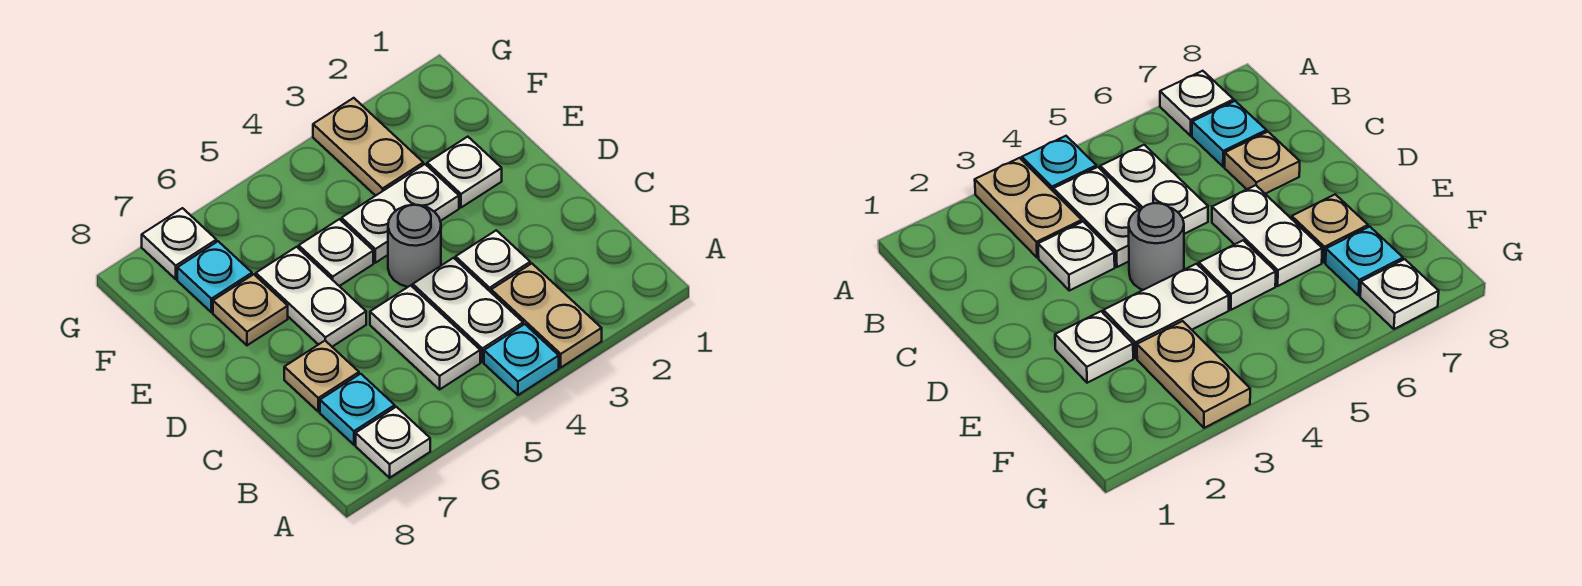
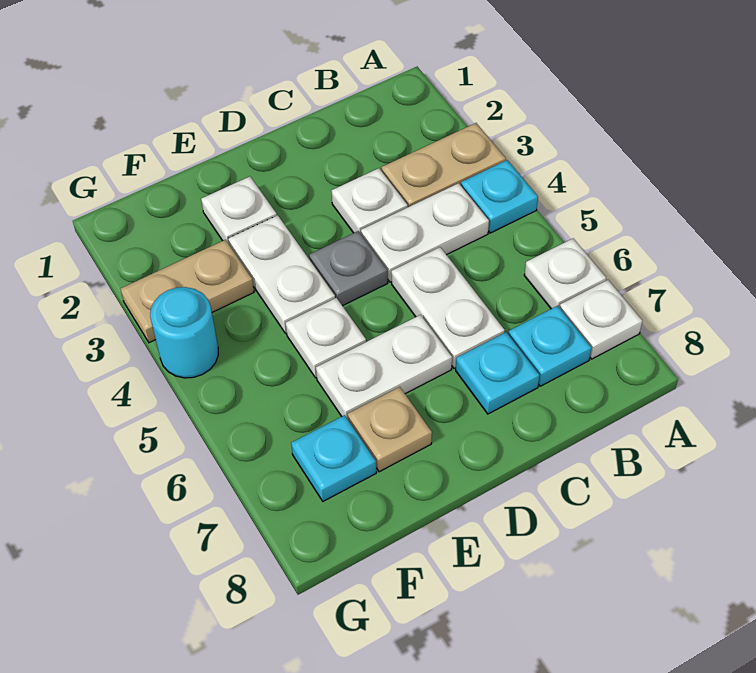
white plate B5:C5 level 1 -> white plate C5:C6 level 1
tan plate C7 level 1 -> cyan plate C7 level 1
grey round brick D4 level 1 -> grey plate D4 level 1
none -> cyan round brick G4 level 1
white plate G7 level 1 -> white plate A6 level 1

